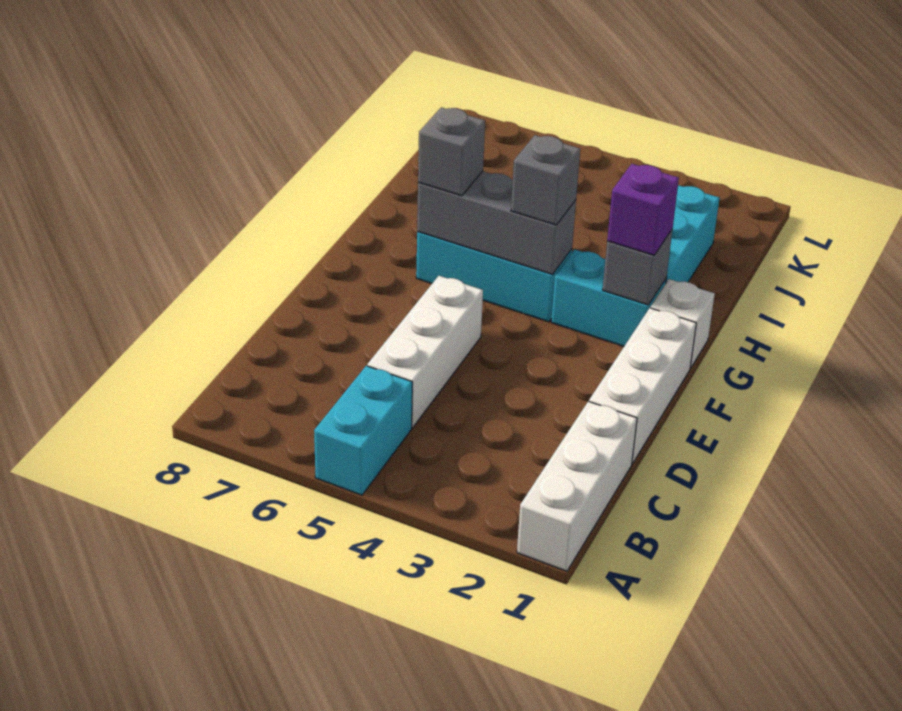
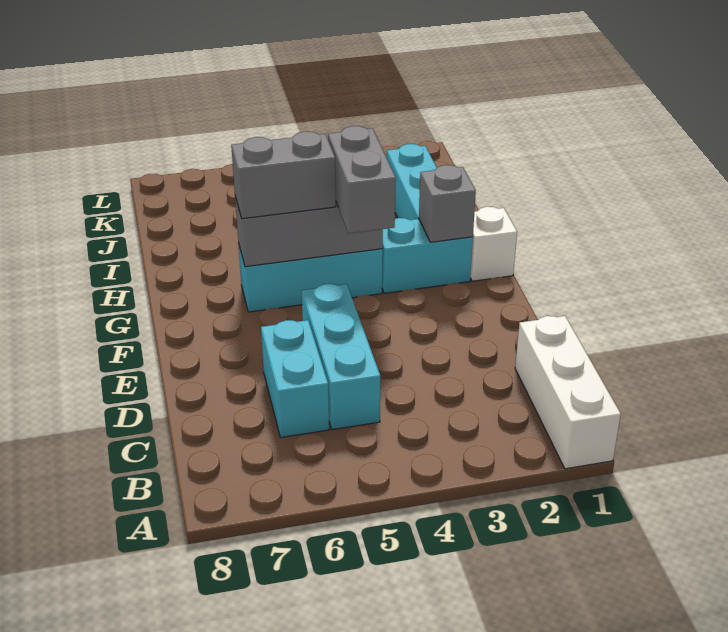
cyan brick A5:B5 level 1 -> cyan brick C6:D6 level 1
white brick C5:E5 level 1 -> cyan brick C5:E5 level 1
white brick D1:F1 level 1 -> none
purple brick G2 level 3 -> none
grey brick G4 level 3 -> grey brick F4:G4 level 3
grey brick G6 level 3 -> grey brick G5:G6 level 3

